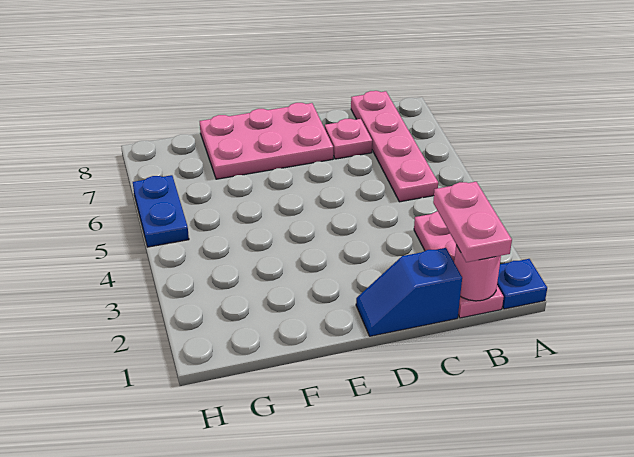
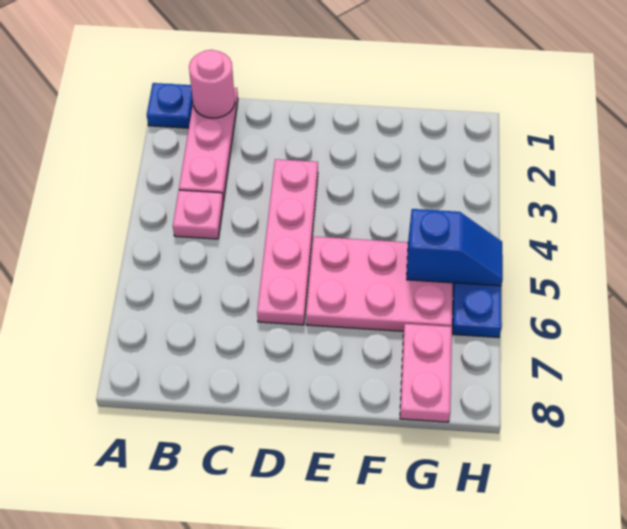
pink plate B1:B2 level 3 -> pink plate G7:G8 level 1
pink plate B5:B8 level 1 -> pink plate D3:D6 level 1
blue slope C1:D1 level 1 top C -> blue slope G5:H5 level 2 top G
pink plate C7 level 1 -> pink plate B4 level 1
pink plate D7:F8 level 1 -> pink plate E5:G6 level 1

